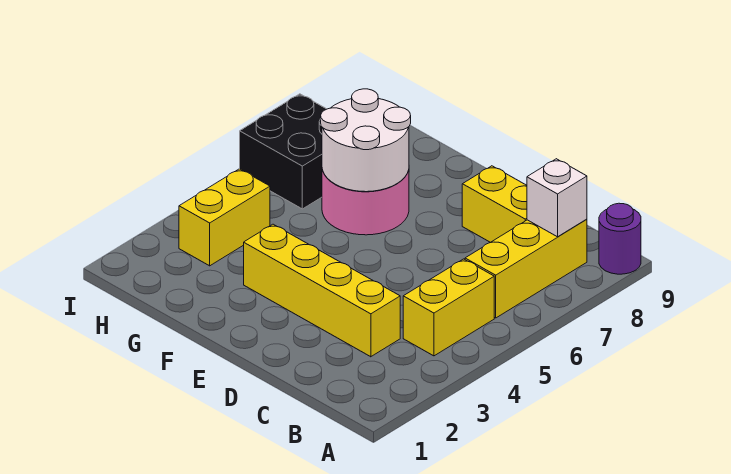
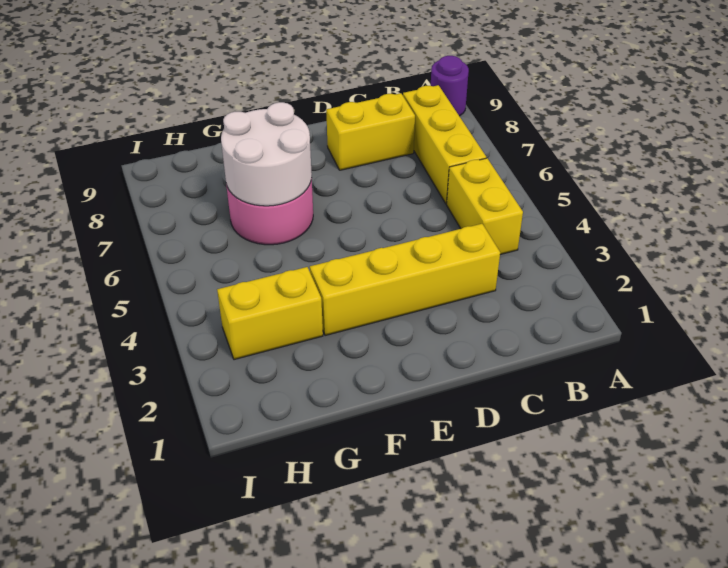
white brick B8 level 2 -> none
yellow brick H3:H4 level 1 -> yellow brick G3:H3 level 1
black brick H6:I7 level 1 -> none

